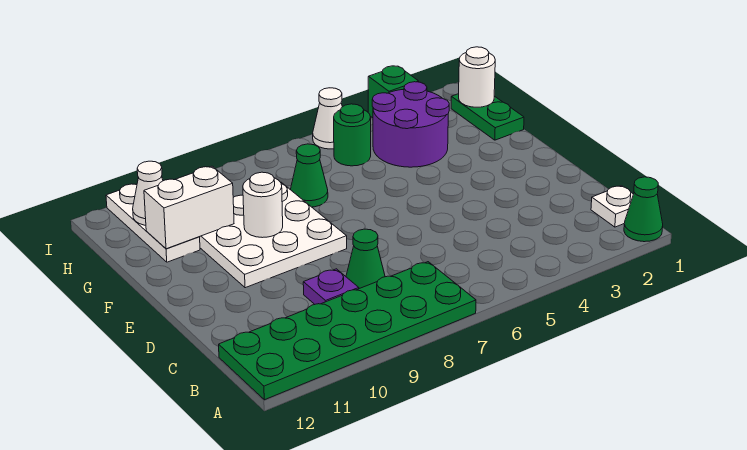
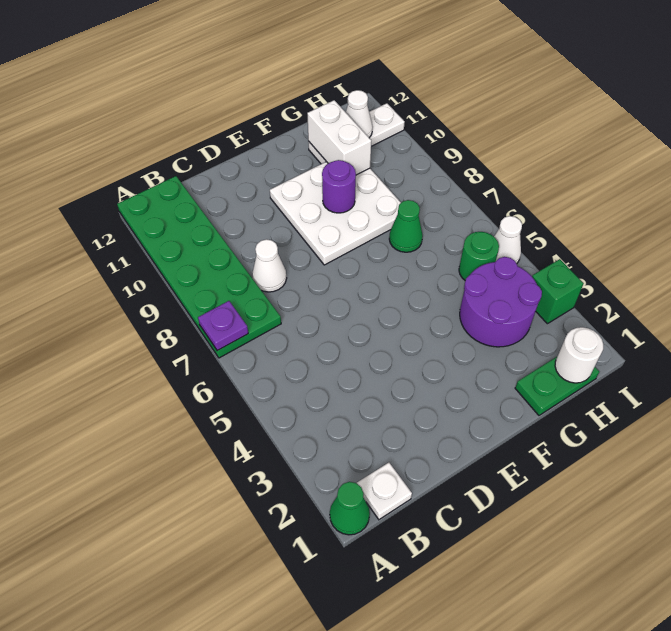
green cone C8 level 1 -> white cone C8 level 1
purple plate C9 level 1 -> purple plate A7 level 2
white round brick F9 level 2 -> purple round brick F9 level 2

